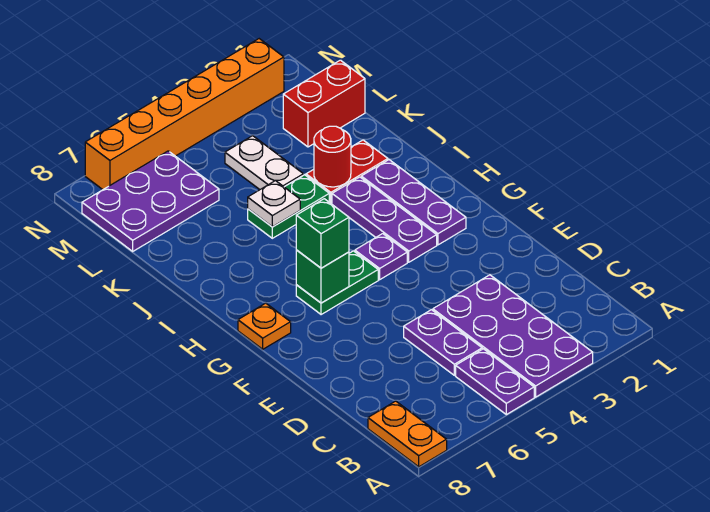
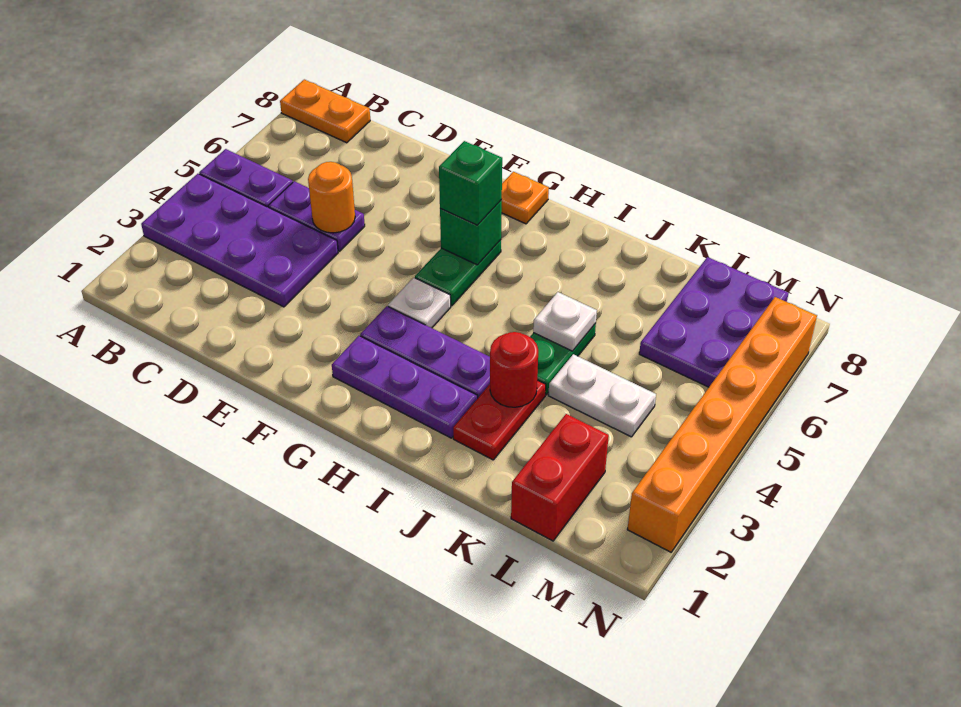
none -> orange round brick D5 level 2
purple plate G4 level 1 -> white plate G4 level 1

